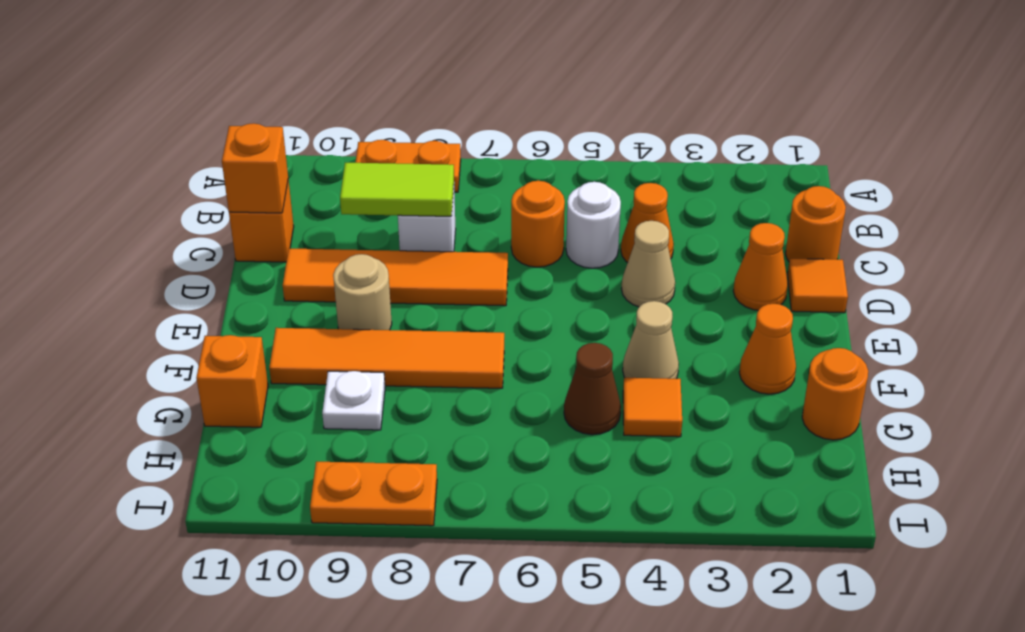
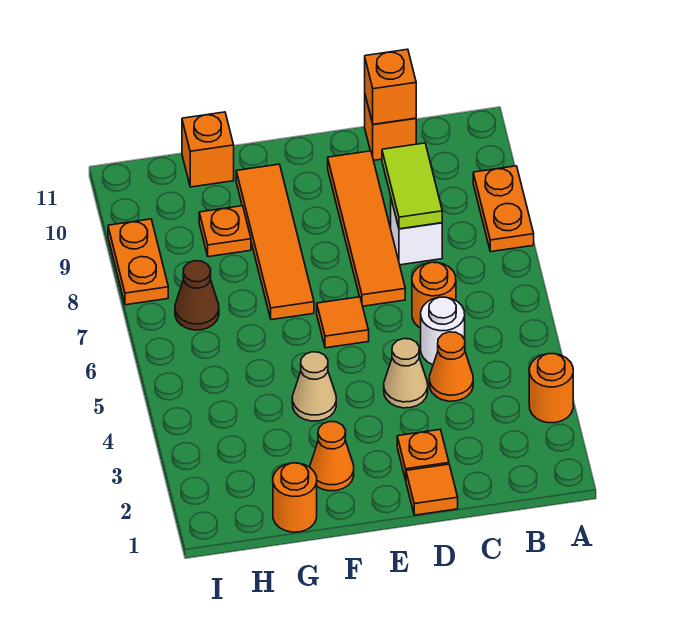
orange round brick C1 level 1 -> orange round brick A3 level 1
orange cone D2 level 1 -> orange plate D2 level 1
tan round brick E9 level 1 -> none
orange tile G4 level 1 -> orange tile E6 level 1
brown cone G5 level 1 -> brown cone H7 level 1
white plate G9 level 1 -> orange plate G9 level 1

